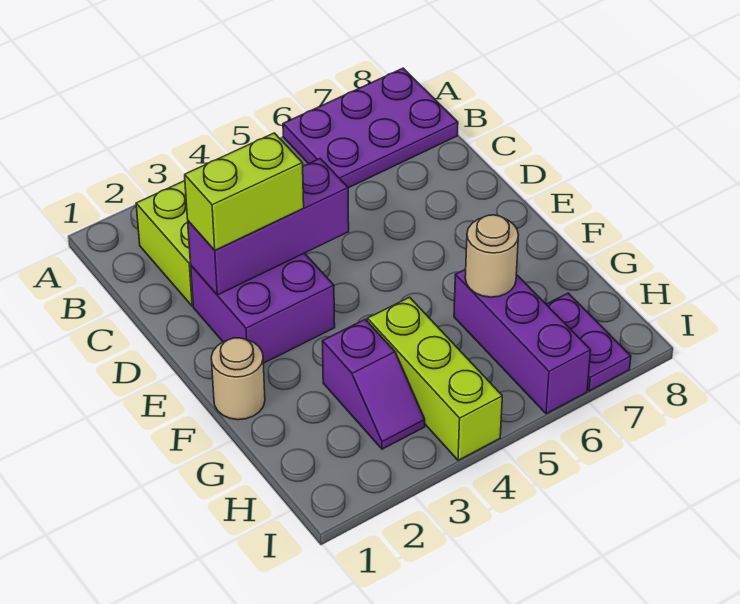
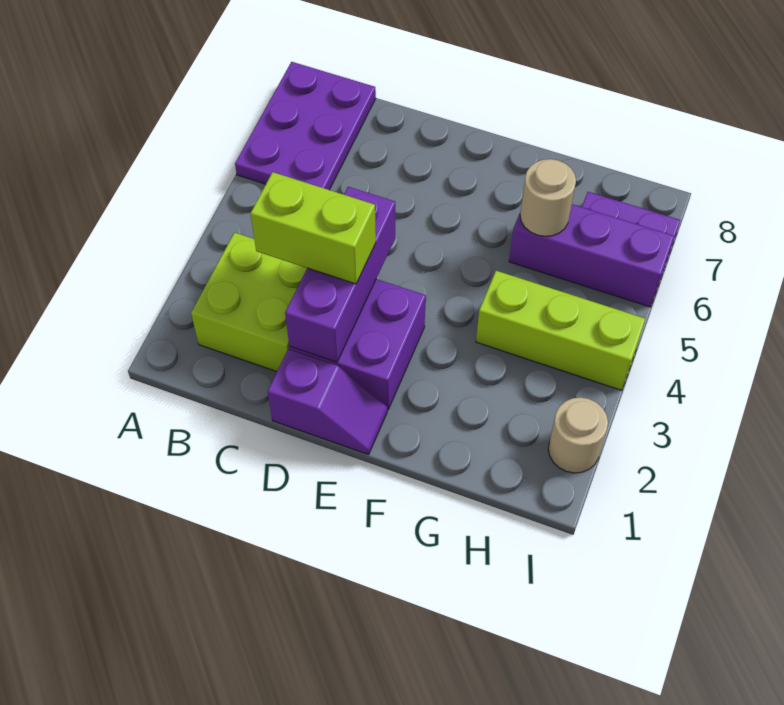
lime brick D2:D3 level 3 -> lime brick C3:D3 level 3
tan round brick F1 level 1 -> tan round brick I2 level 1
purple slope G3:H3 level 1 top G -> purple slope D1:E1 level 1 top D

